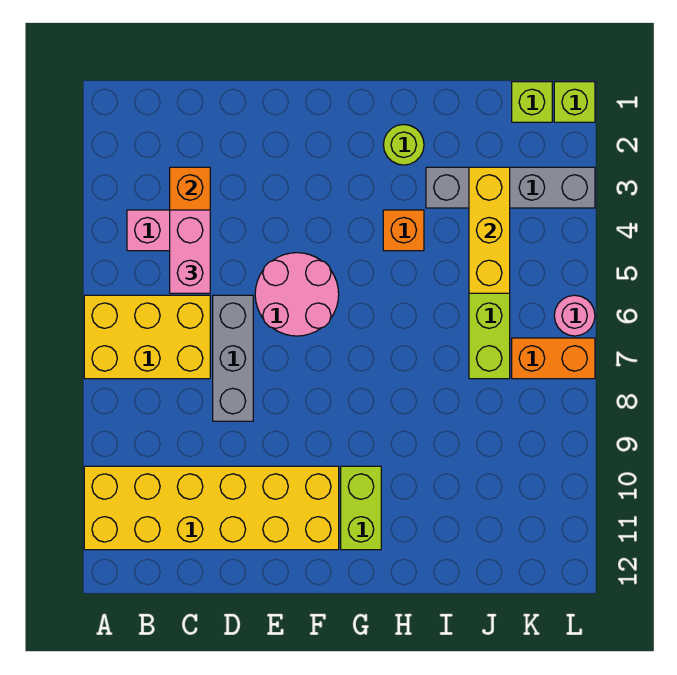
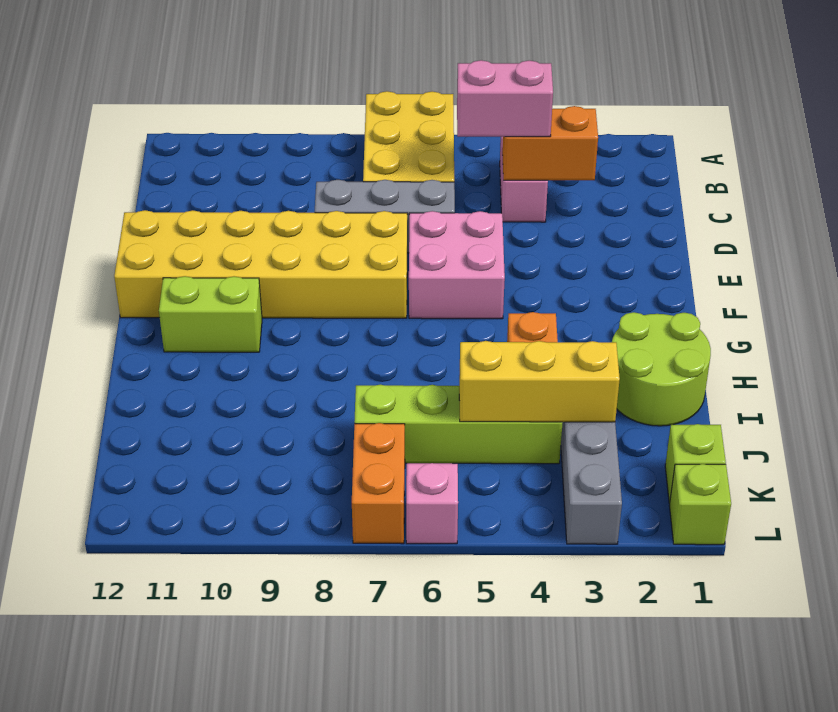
yellow brick A10:F11 level 1 -> yellow brick E7:F12 level 1
pink round brick E5:F6 level 1 -> pink brick E5:F6 level 1
lime round brick H2 level 1 -> lime round brick H1:I2 level 1
pink round brick L6 level 1 -> pink brick L6 level 1

